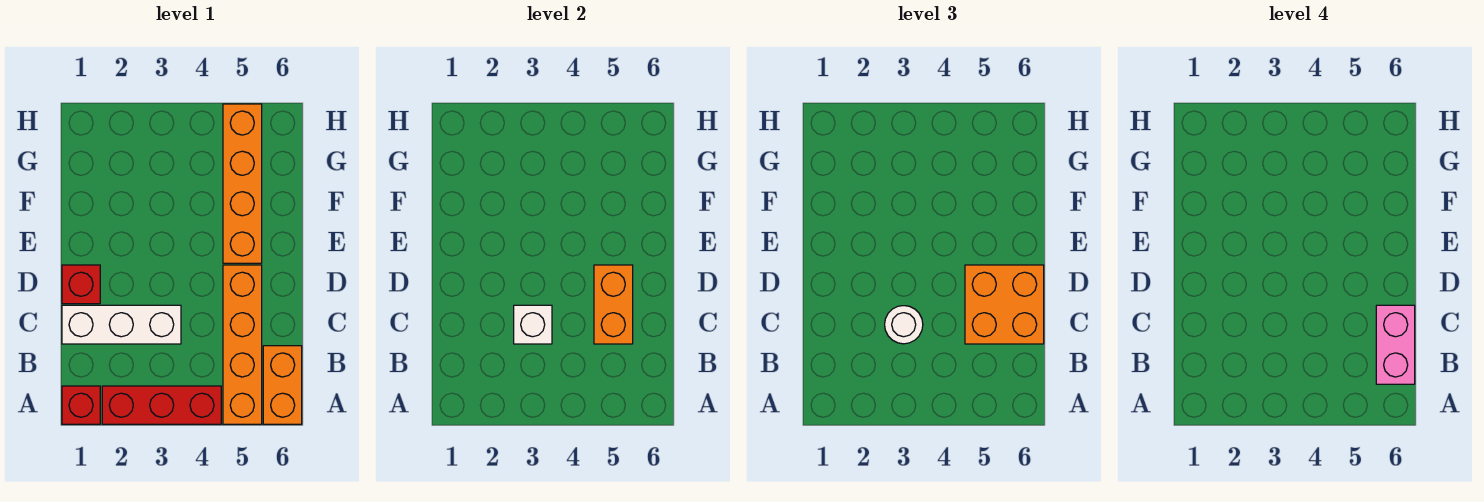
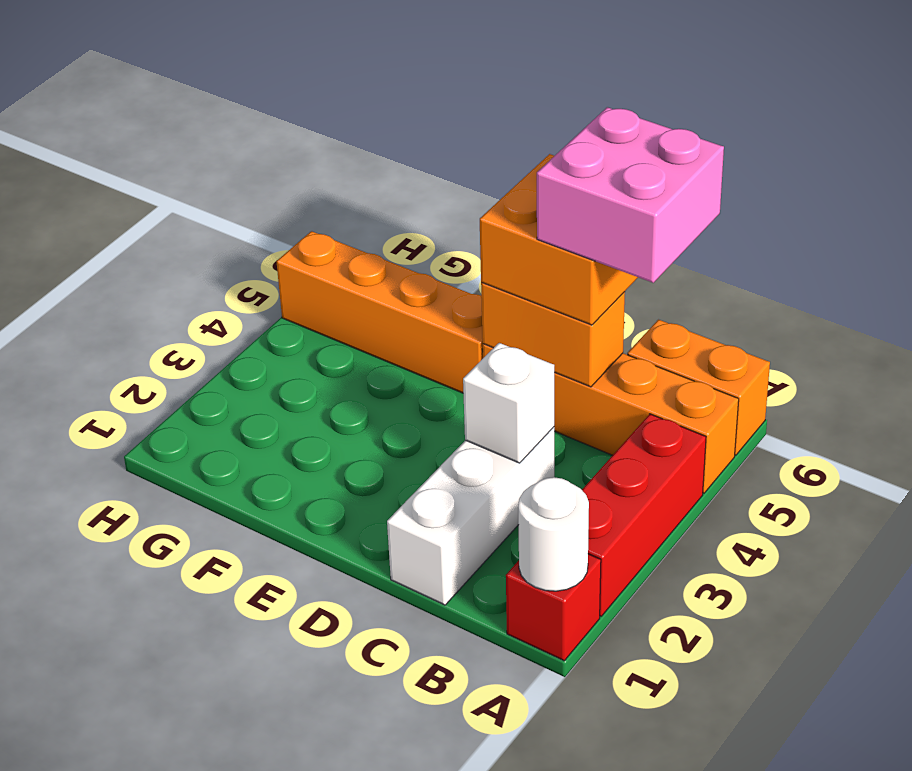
pink brick B6:C6 level 4 -> pink brick B5:C6 level 4
white round brick C3 level 3 -> white round brick A1 level 2
red brick D1 level 1 -> none

